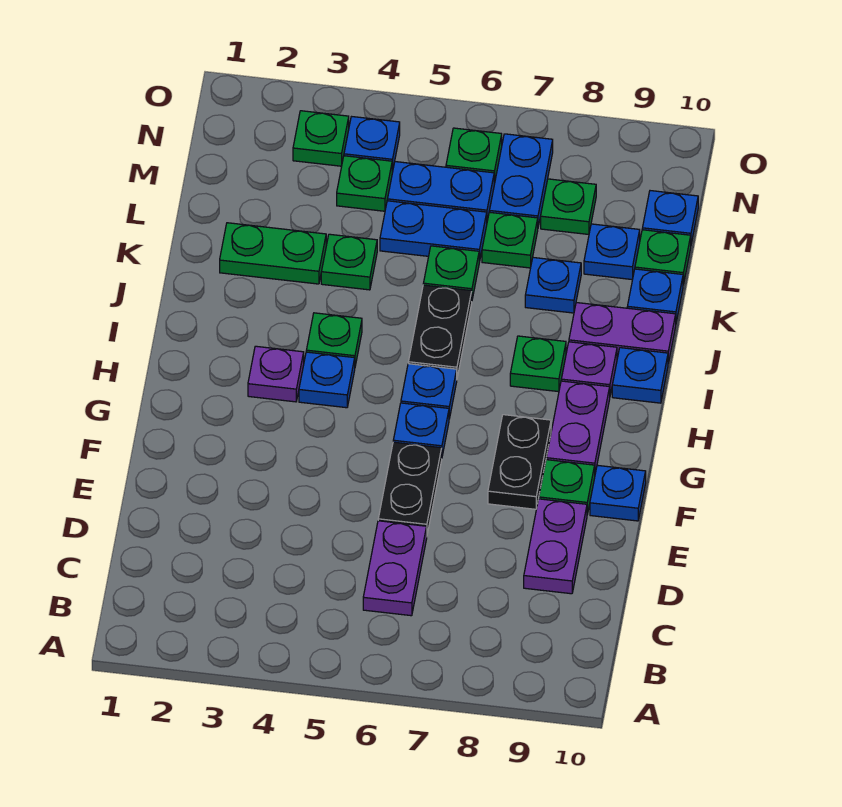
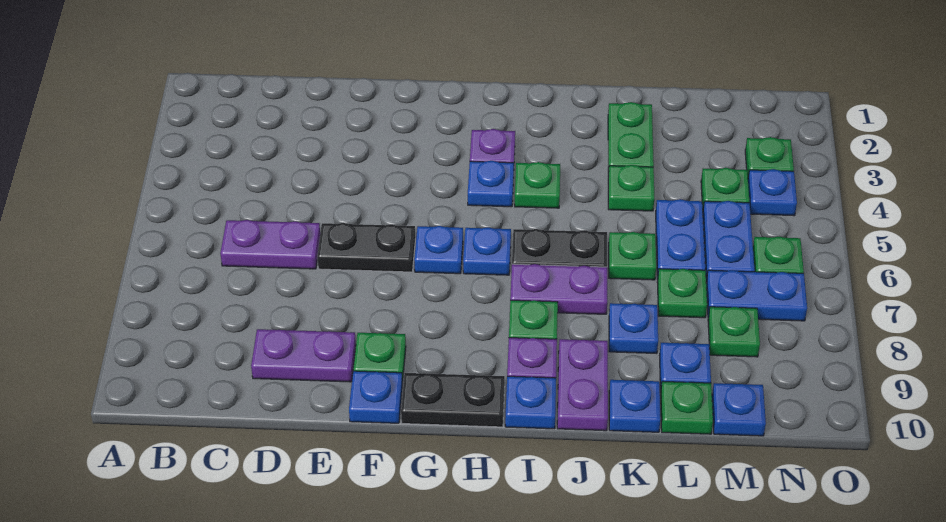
black plate F8:G8 level 1 -> black plate G10:H10 level 1
purple plate G9:H9 level 1 -> purple plate I7:J7 level 1

